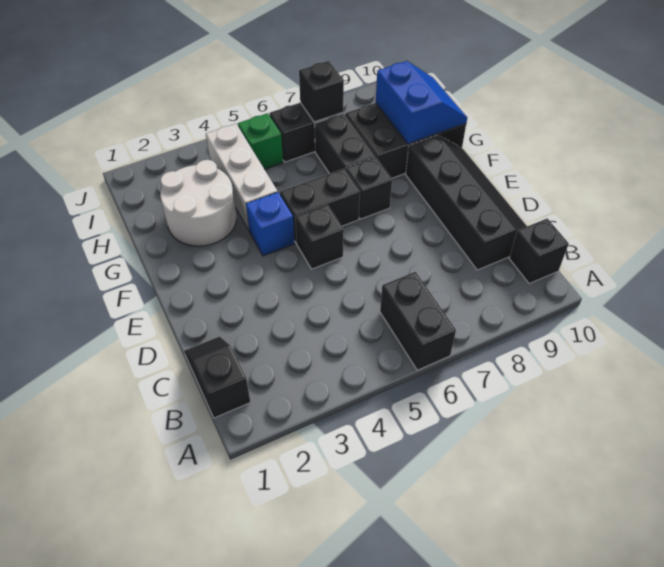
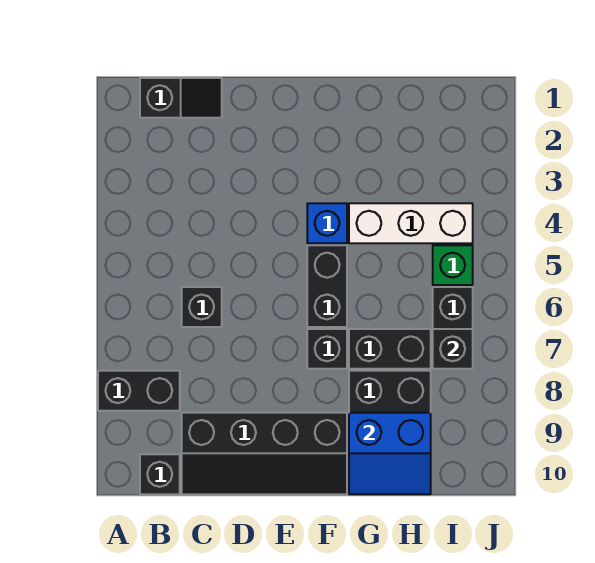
black brick A6:B6 level 1 -> black brick A8:B8 level 1
black brick E5 level 1 -> black brick C6 level 1
white round brick G2:H3 level 1 -> none

